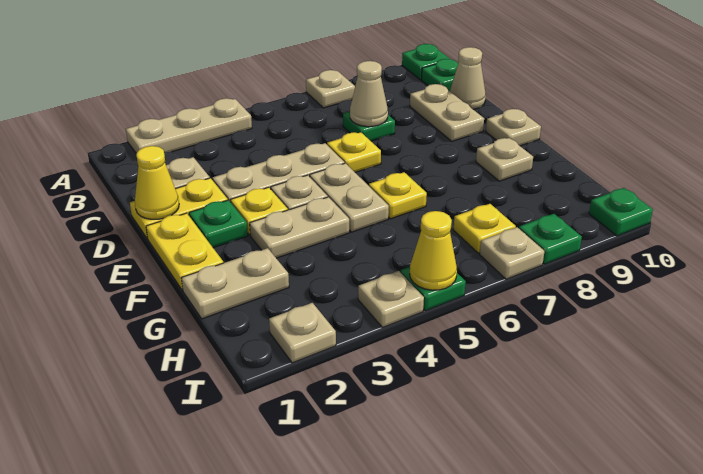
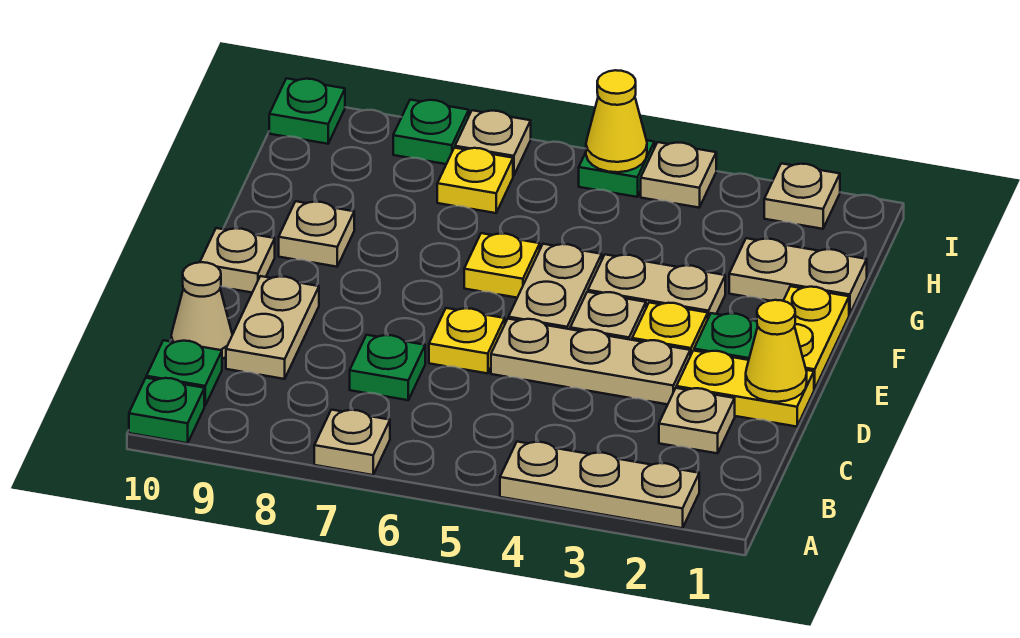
tan cone C7 level 2 -> none

